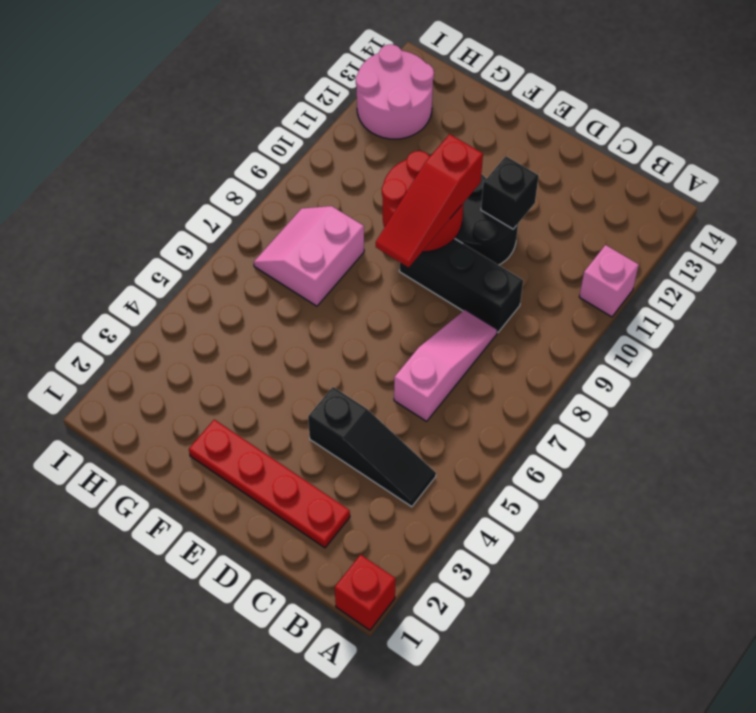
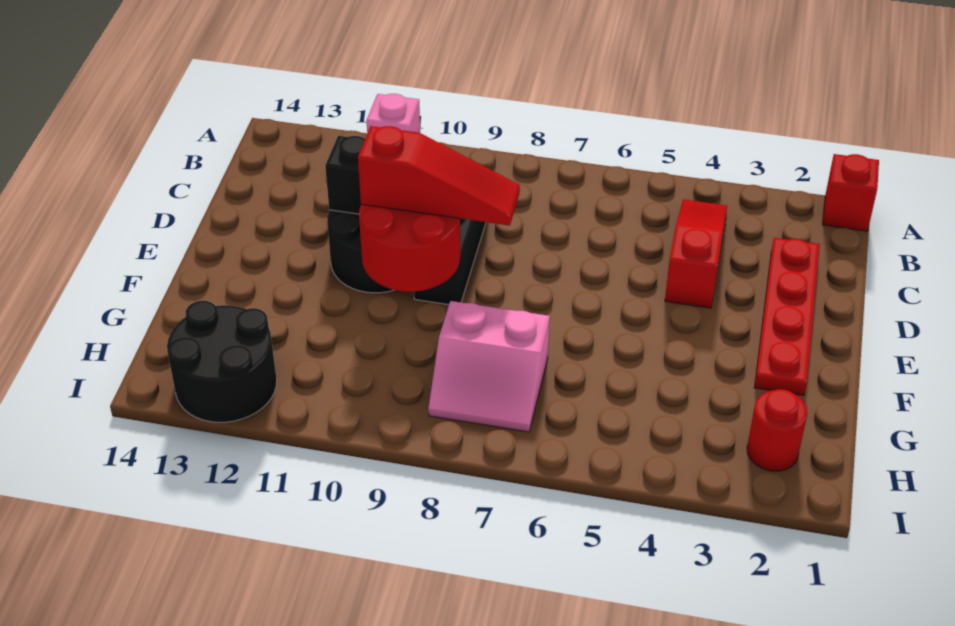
black slope B4:D4 level 1 top D -> red slope B4:D4 level 1 top D
pink slope C6:C8 level 1 top 6 -> none
none -> red round brick H2 level 1
pink round brick H12:I13 level 1 -> black round brick H12:I13 level 1

